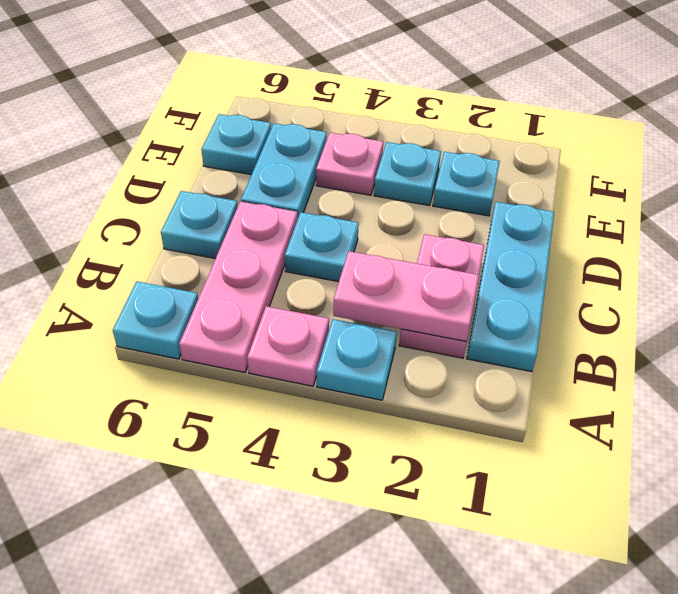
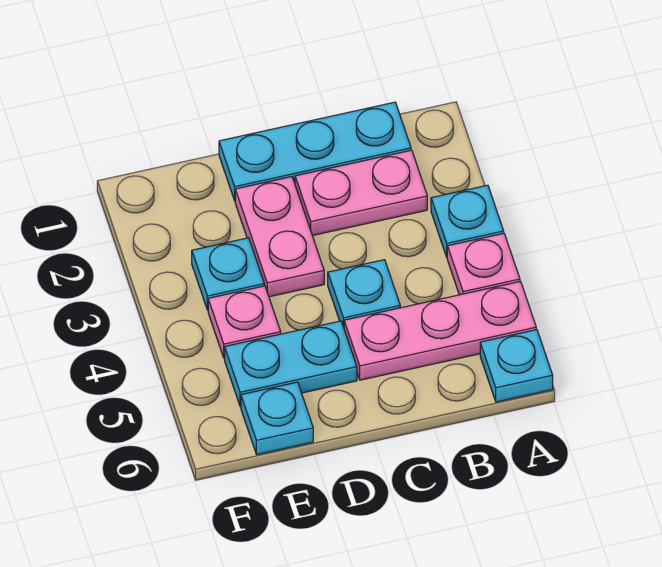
pink plate B2:B3 level 2 -> pink plate D2:D3 level 1
cyan plate C6 level 1 -> none
cyan plate E2 level 1 -> none

